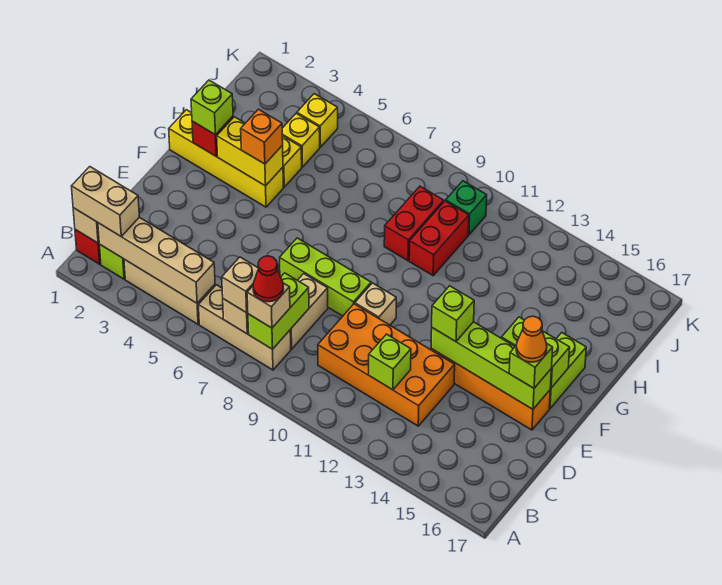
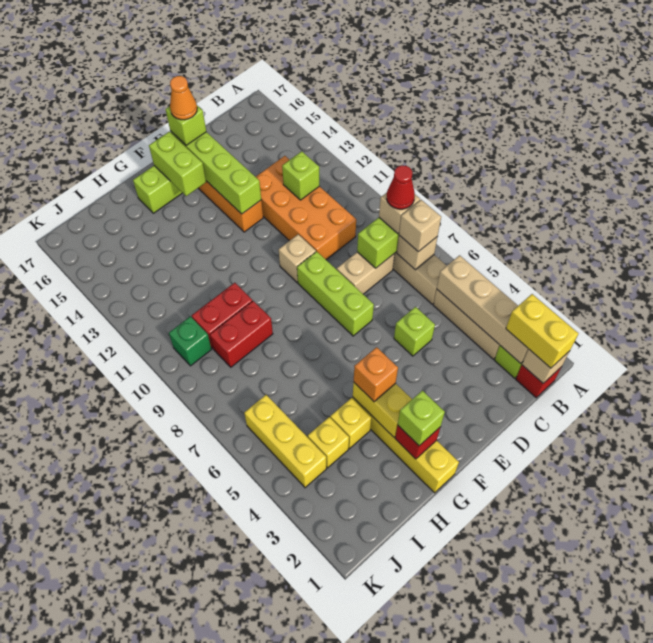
tan brick B1:B2 level 3 -> yellow brick B1:B2 level 3
lime brick E13 level 3 -> lime brick D5 level 1
yellow brick J4 level 1 -> yellow brick J4:J6 level 1

